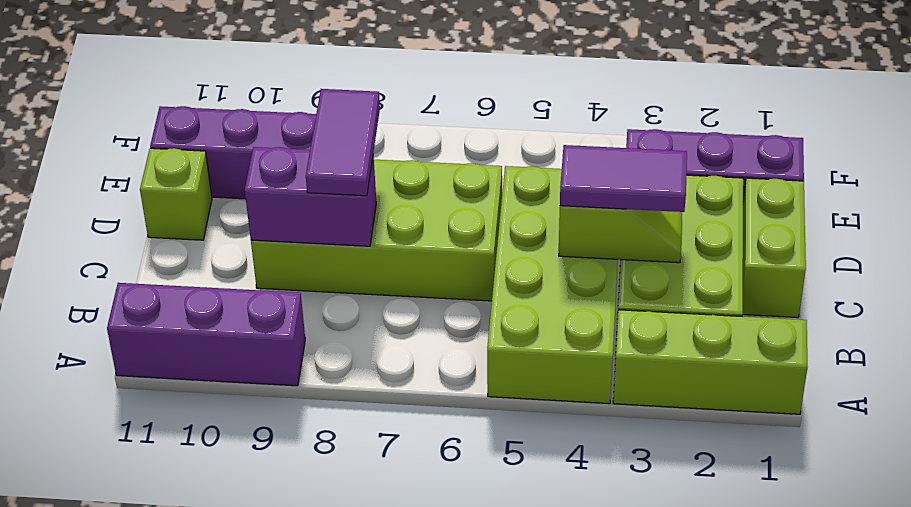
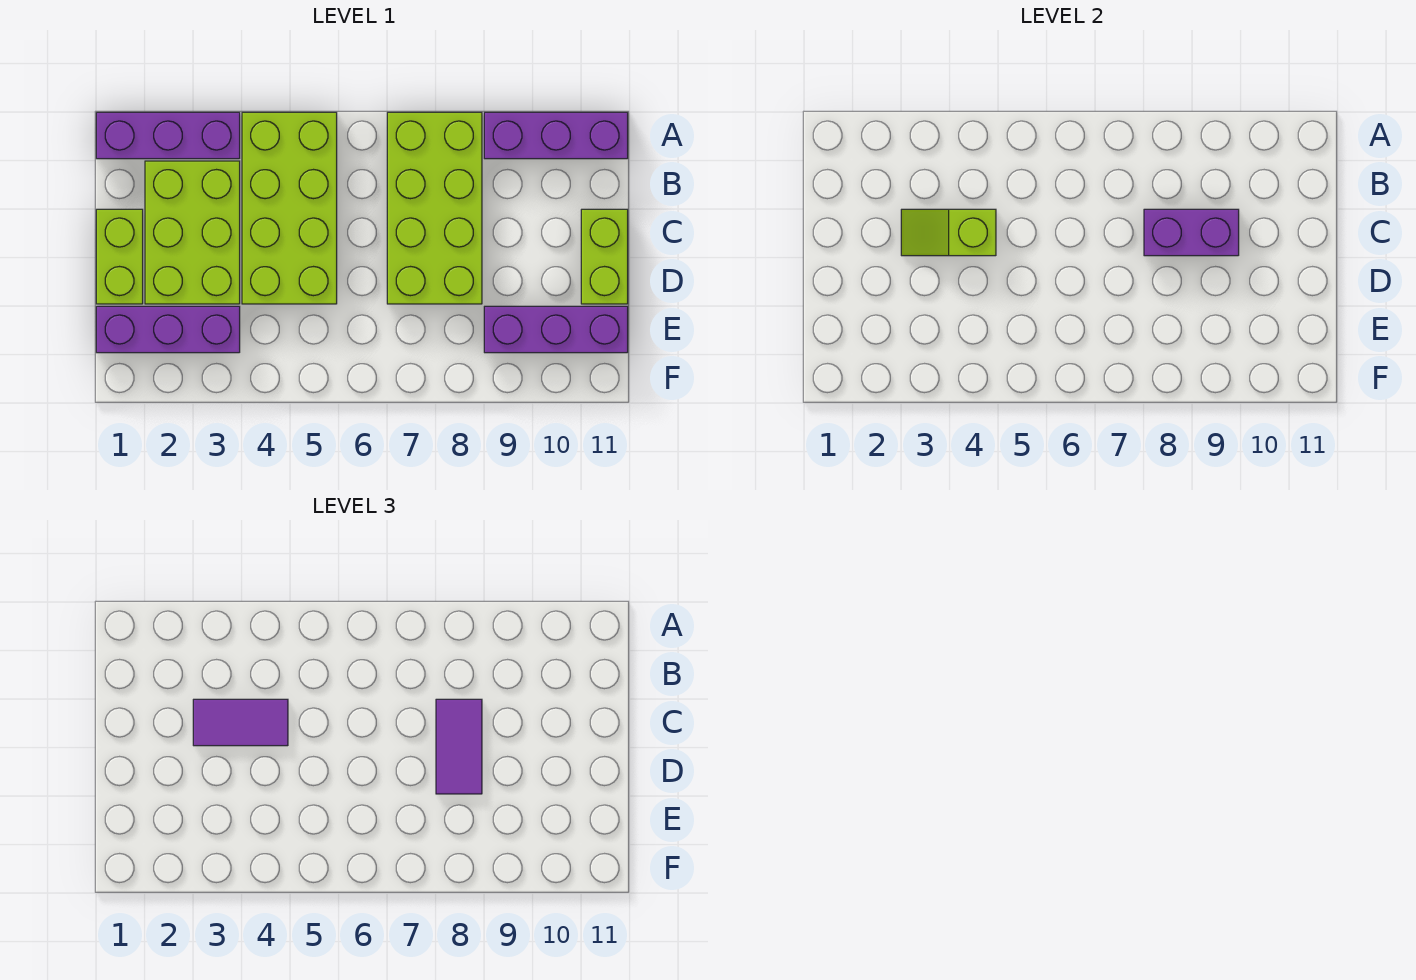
lime brick A1:A3 level 1 -> purple brick A1:A3 level 1
lime brick C6:D9 level 1 -> lime brick A7:D8 level 1
lime brick D11 level 1 -> lime brick C11:D11 level 1

